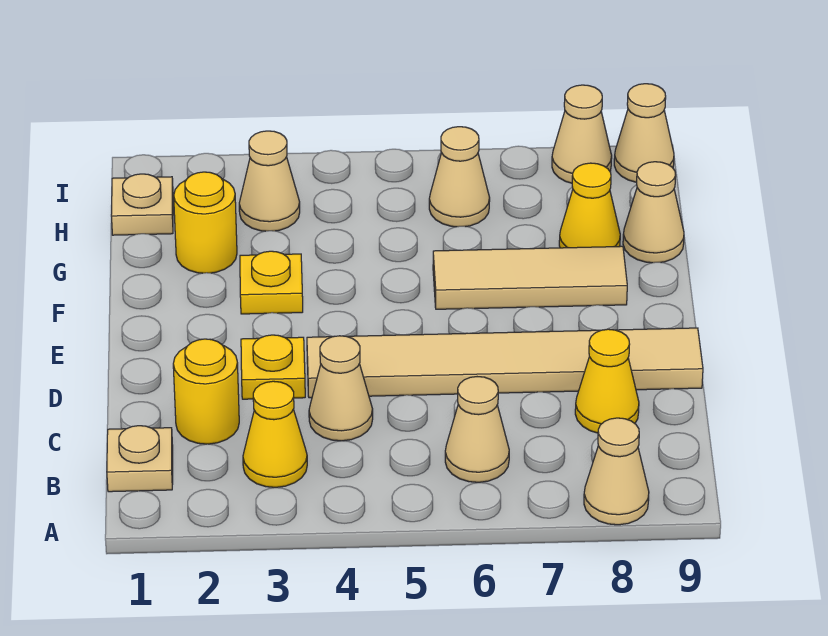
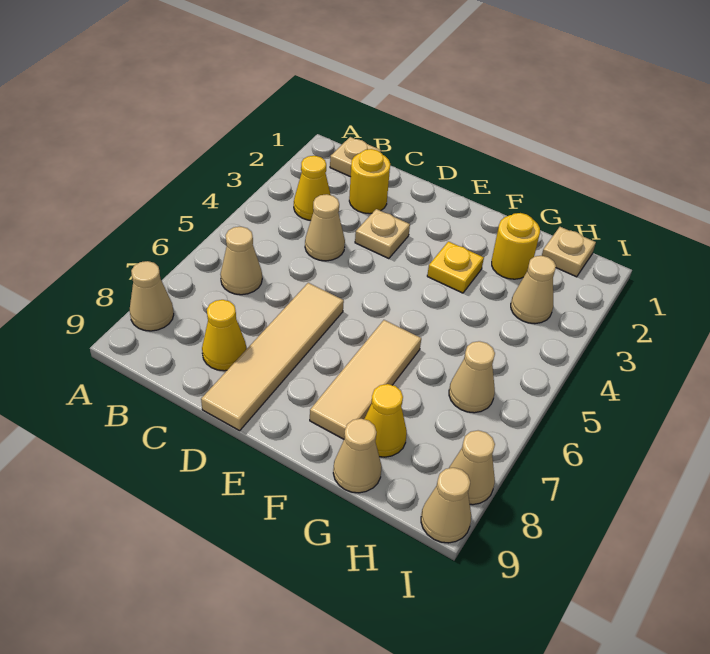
yellow plate D3 level 1 -> tan plate D3 level 1
tan tile D4:D9 level 1 -> tan tile D6:D9 level 1

